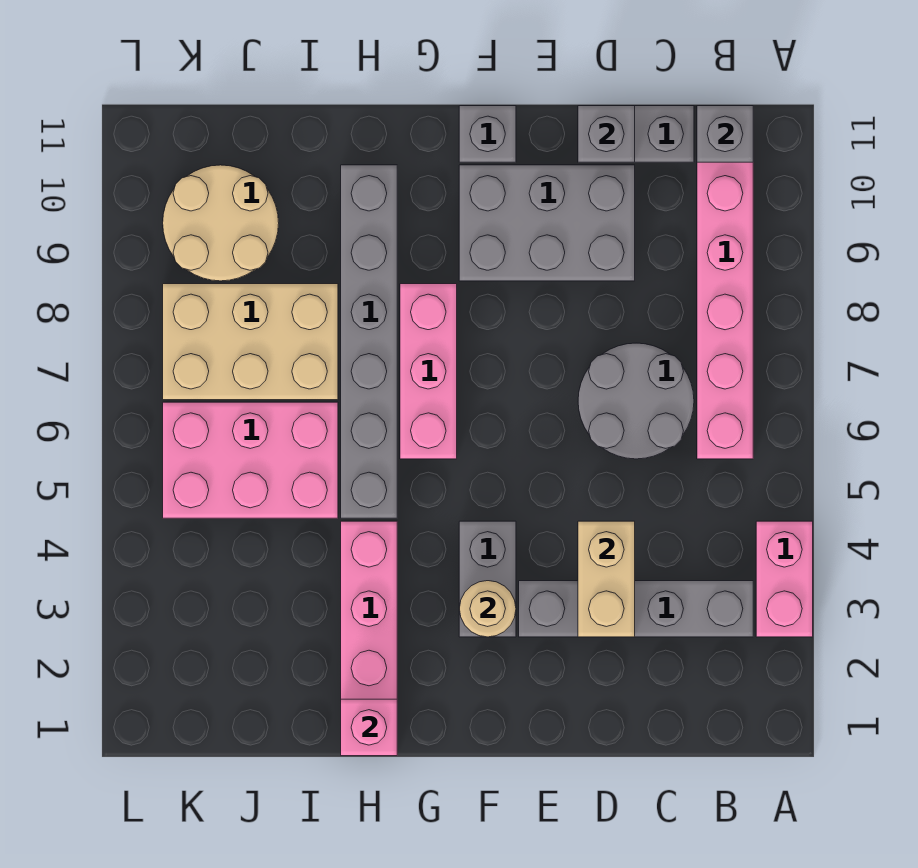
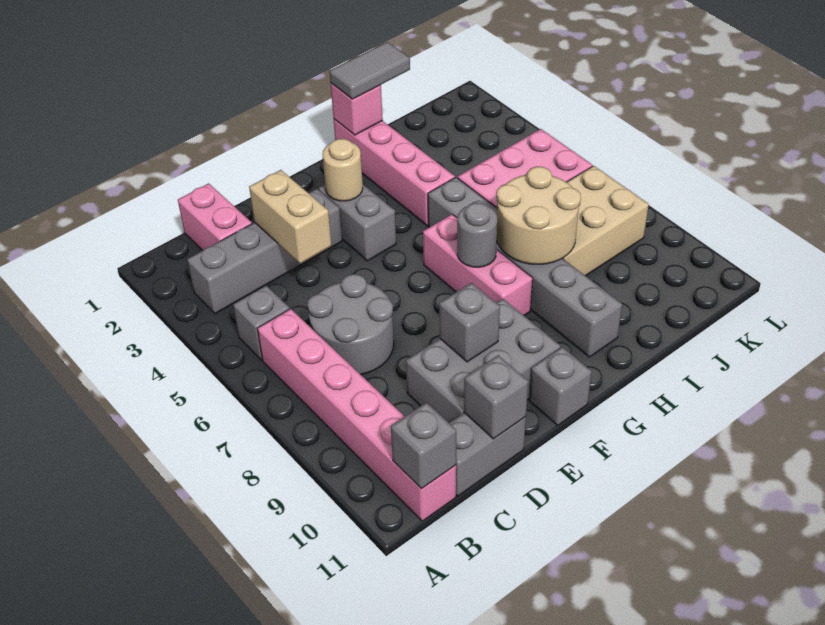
pink brick A3:A4 level 1 -> pink brick C1:C2 level 1
none -> grey brick B5 level 1
none -> grey brick E9 level 2
none -> grey round brick G7 level 2
none -> grey tile H1:I1 level 3
tan round brick J9:K10 level 1 -> tan round brick H7:I8 level 2

